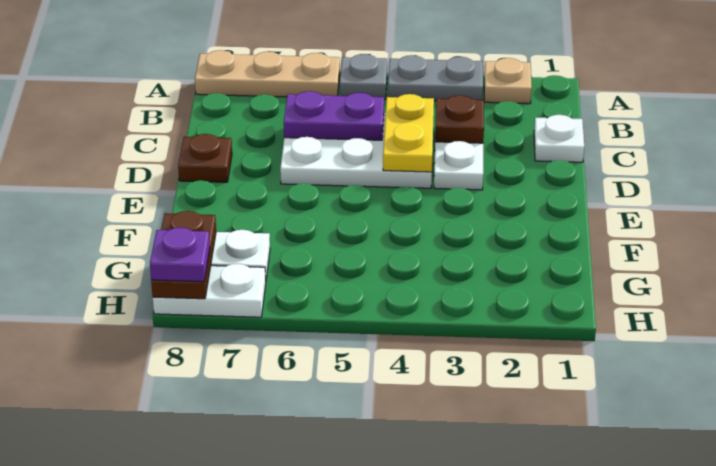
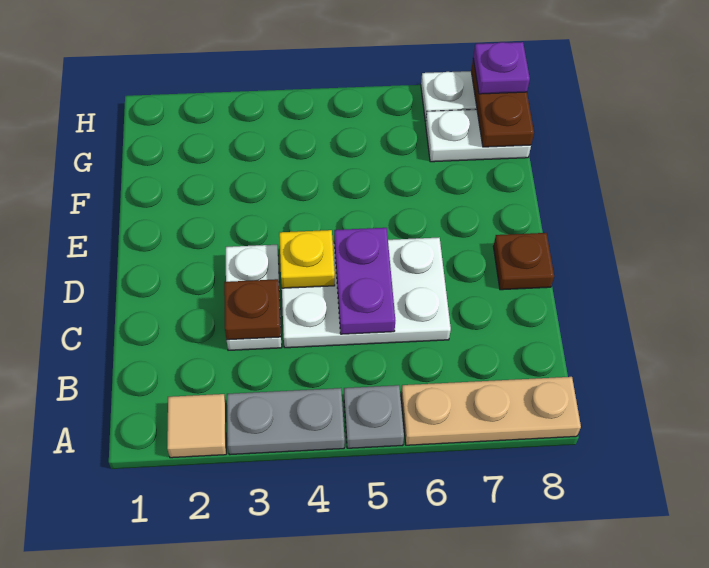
tan plate A2 level 1 -> tan tile A2 level 1
white plate C1 level 1 -> none
yellow plate C4:D4 level 2 -> yellow plate D4 level 2
purple plate C5:C6 level 2 -> purple plate C5:D5 level 2

